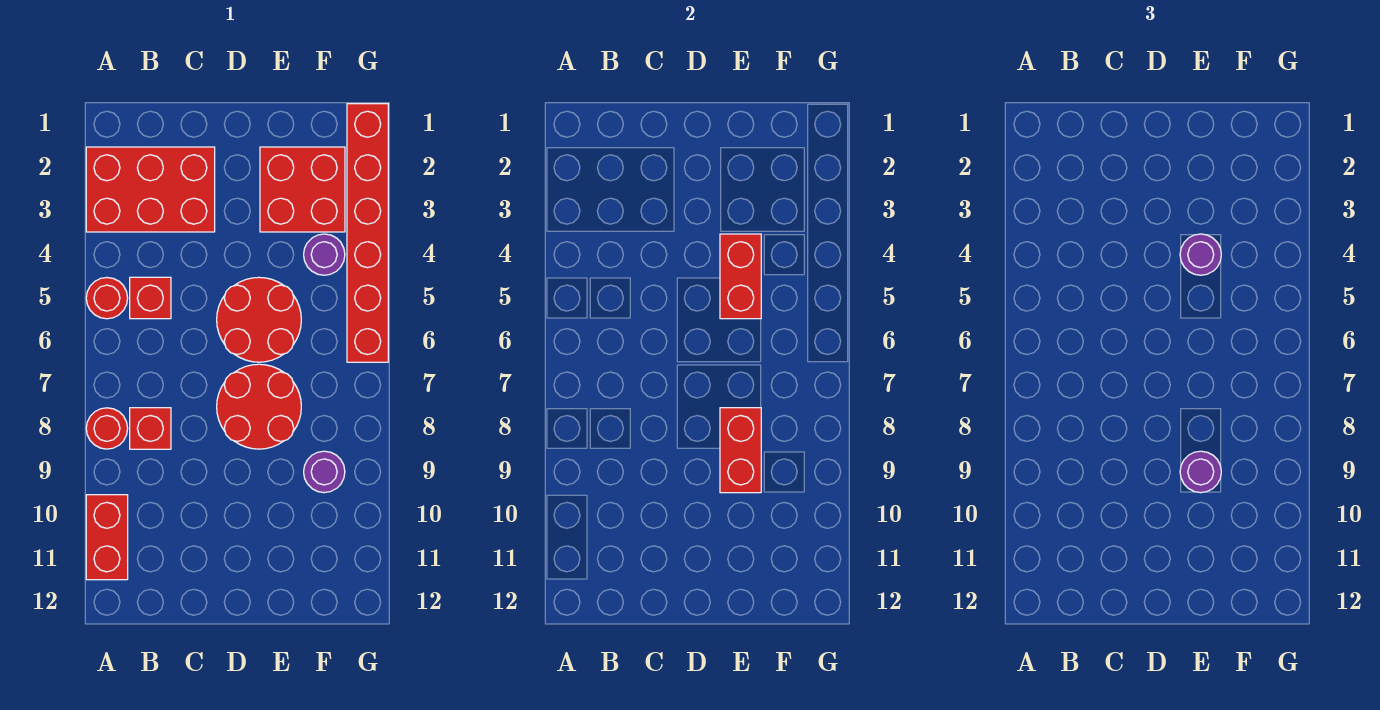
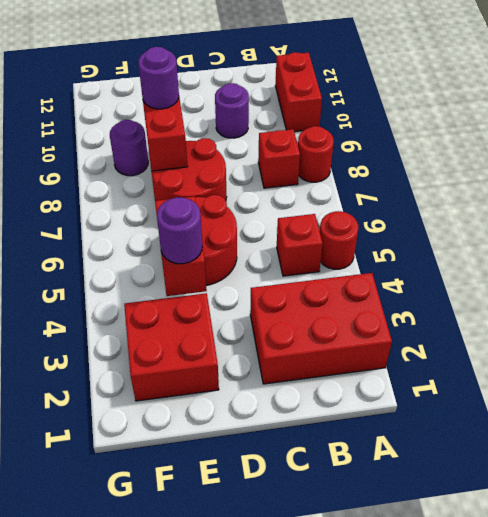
purple round brick F4 level 1 -> purple round brick C10 level 1
red brick G1:G6 level 1 -> none

